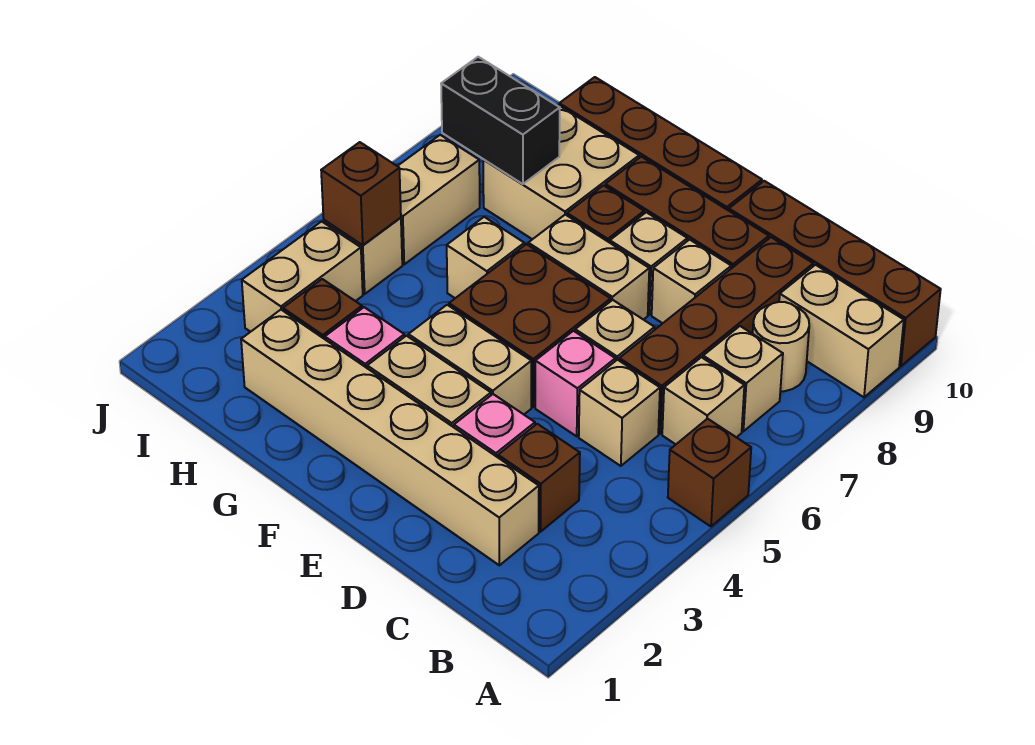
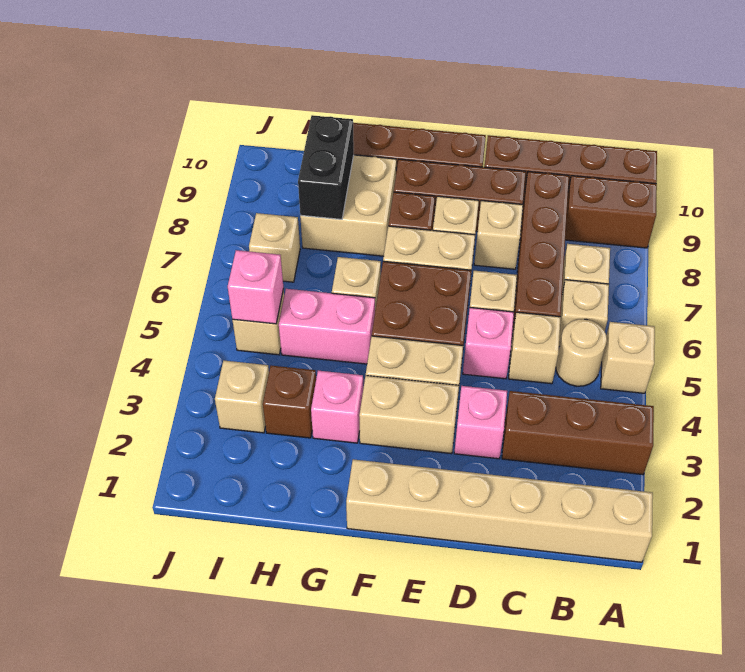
brown brick A5 level 1 -> tan brick A5 level 1
tan brick A9:B9 level 1 -> brown brick A9:B9 level 1
tan round brick B8 level 1 -> tan round brick B5 level 1
tan brick C2:H2 level 1 -> tan brick A1:F1 level 1
brown brick C3 level 1 -> brown brick A3:C3 level 1
none -> pink brick G5:H5 level 1
black brick H8:I8 level 2 -> black brick H8:H9 level 2
tan brick I3:I4 level 1 -> tan brick I3 level 1
brown brick I5 level 2 -> pink brick I5 level 2
tan brick I6:I7 level 1 -> tan brick I7 level 1

